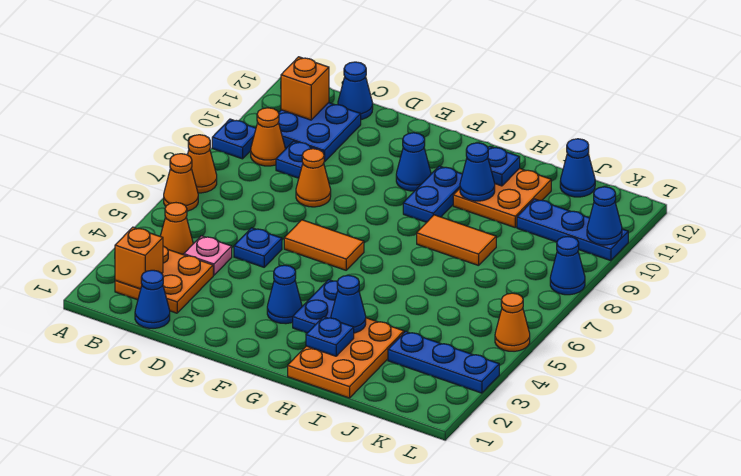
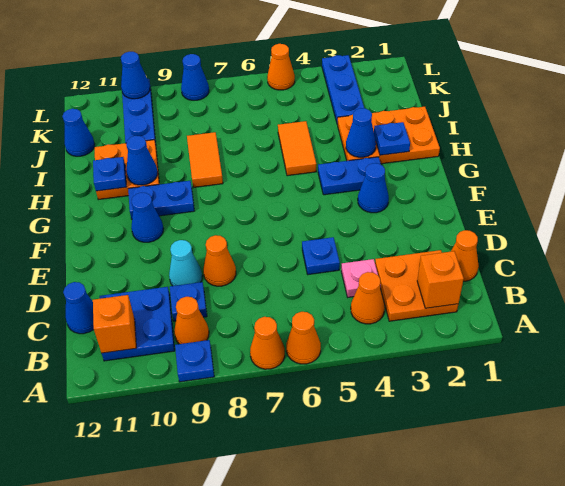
blue cone C1 level 1 -> orange cone C1 level 1
none -> cyan cone D9 level 1
orange tile E6:F6 level 1 -> orange tile H5:I5 level 1

